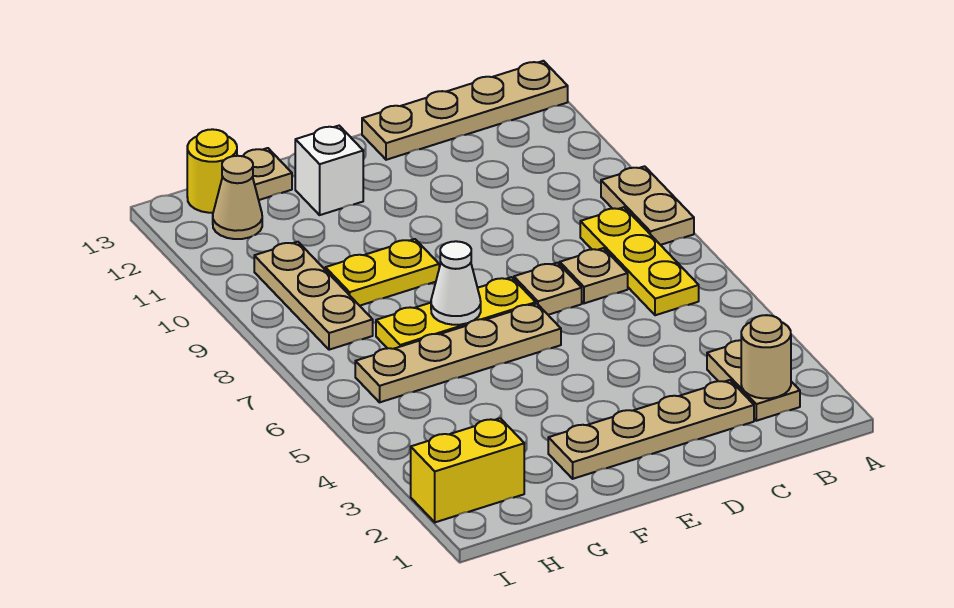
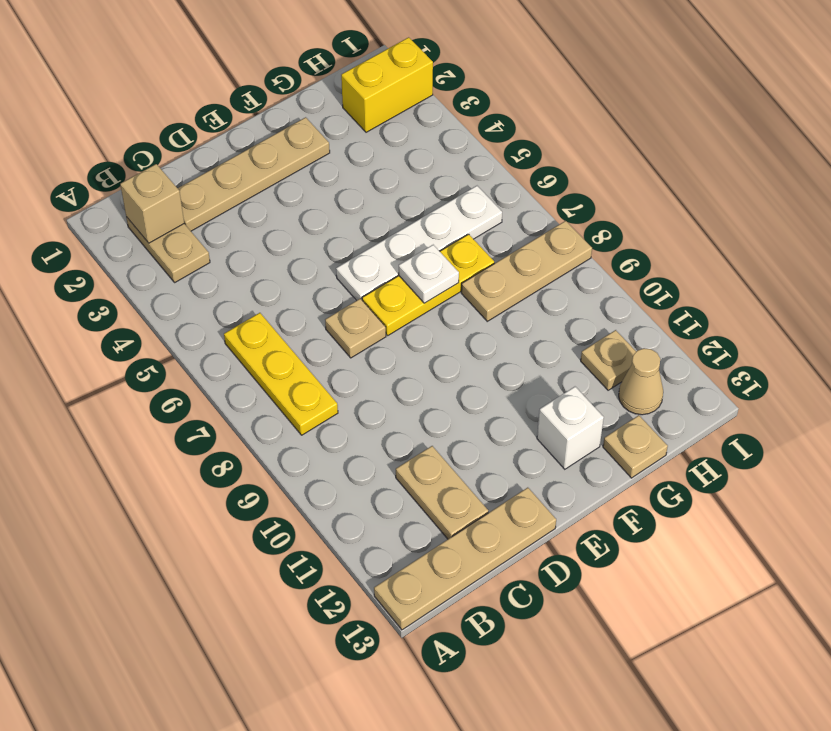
tan plate A8:A9 level 1 -> tan plate C11:C12 level 1
tan round brick B2 level 2 -> tan brick B2 level 2
tan plate C7 level 1 -> tan plate H11 level 1
tan plate E6:H6 level 1 -> white plate E6:H6 level 1
white cone F7 level 2 -> white plate F7 level 2
yellow plate F9:G9 level 1 -> none
tan plate H8:H10 level 1 -> tan plate G8:I8 level 1
yellow round brick H13 level 1 -> none

